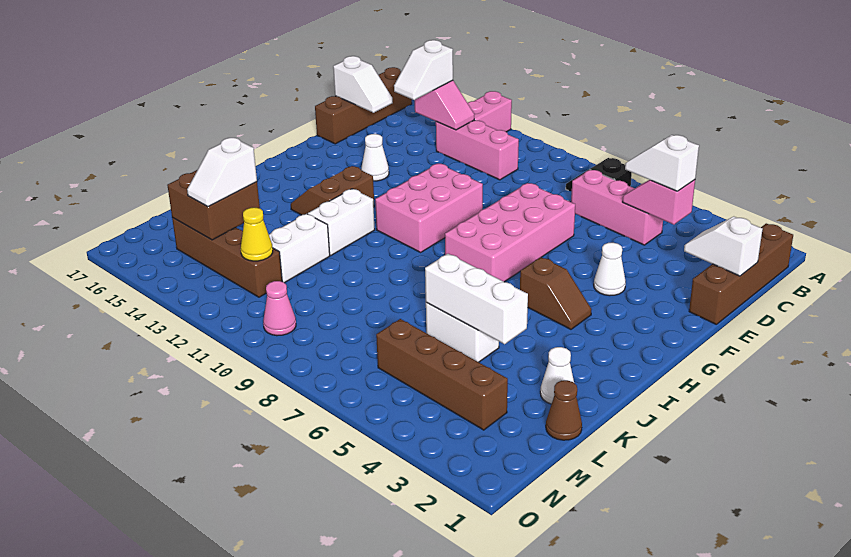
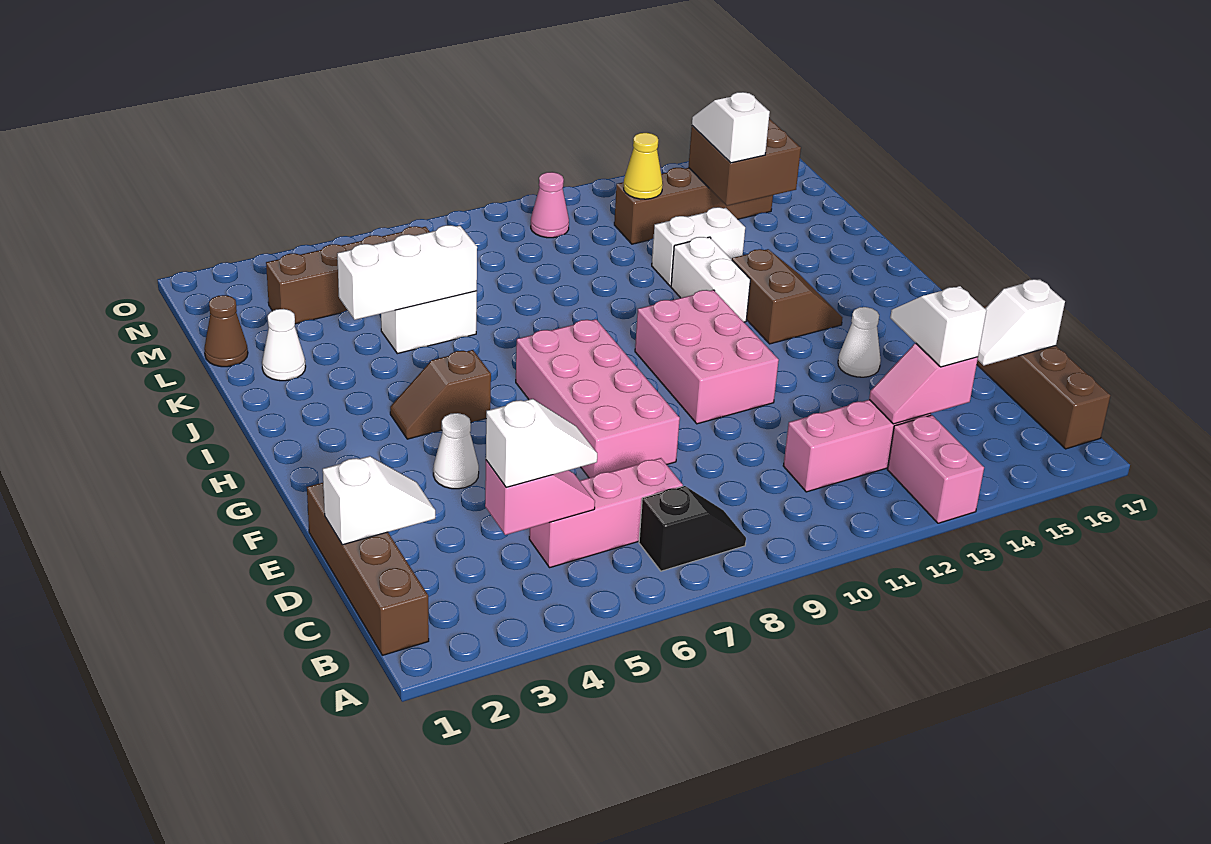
white brick K12:L12 level 1 -> white brick K12:K13 level 1

